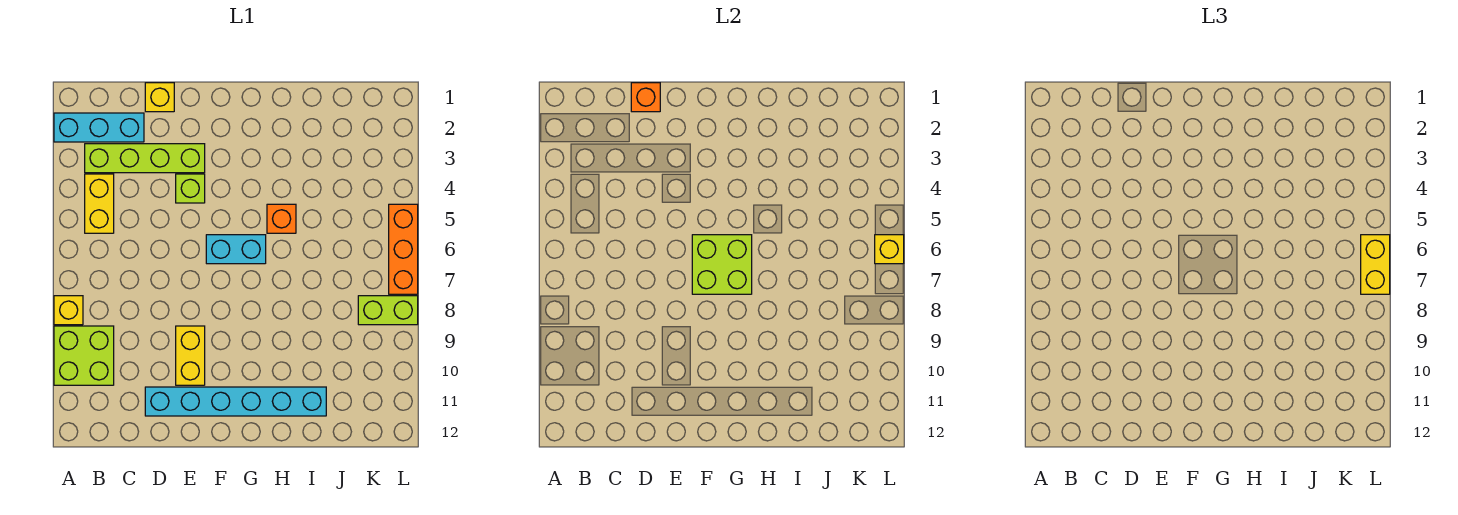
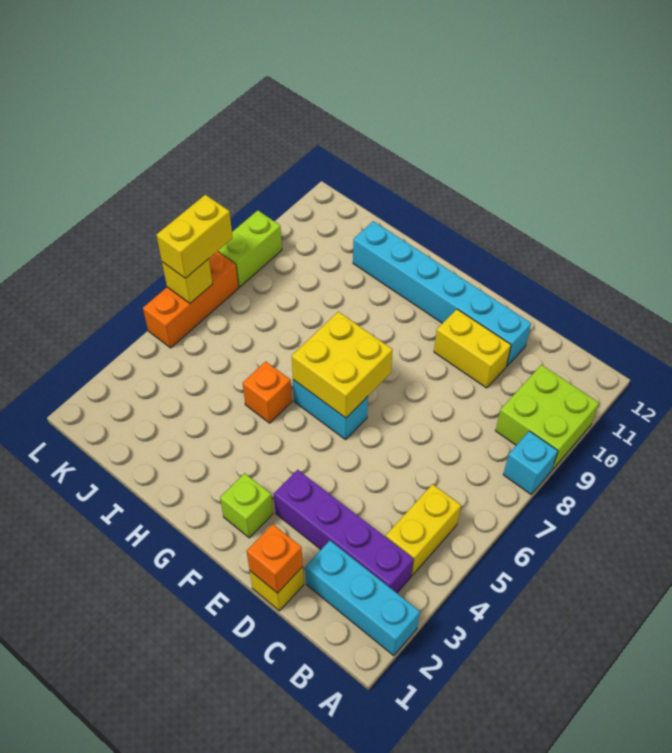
yellow brick A8 level 1 -> cyan brick A8 level 1
lime brick B3:E3 level 1 -> purple brick B3:E3 level 1
lime brick E4 level 1 -> lime brick F2 level 1
yellow brick E9:E10 level 1 -> yellow brick D10:E10 level 1
lime brick F6:G7 level 2 -> yellow brick F6:G7 level 2
lime brick K8:L8 level 1 -> lime brick L8:L9 level 1

